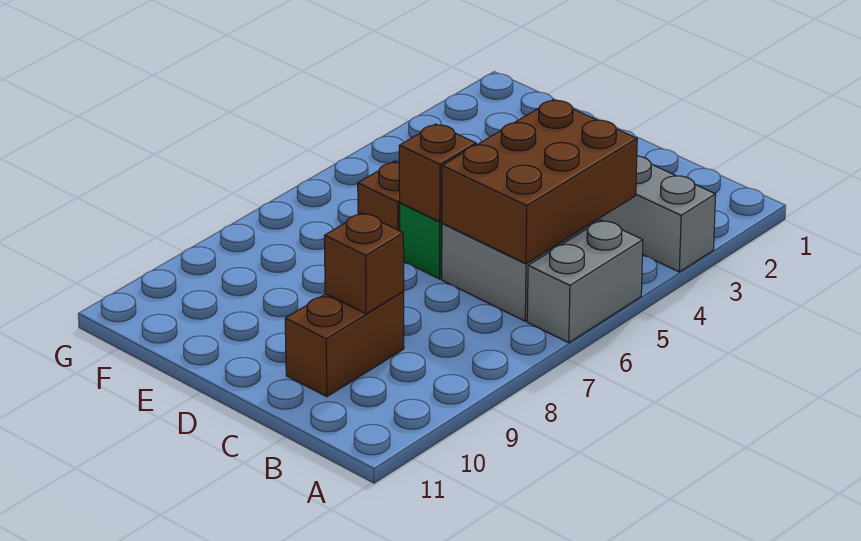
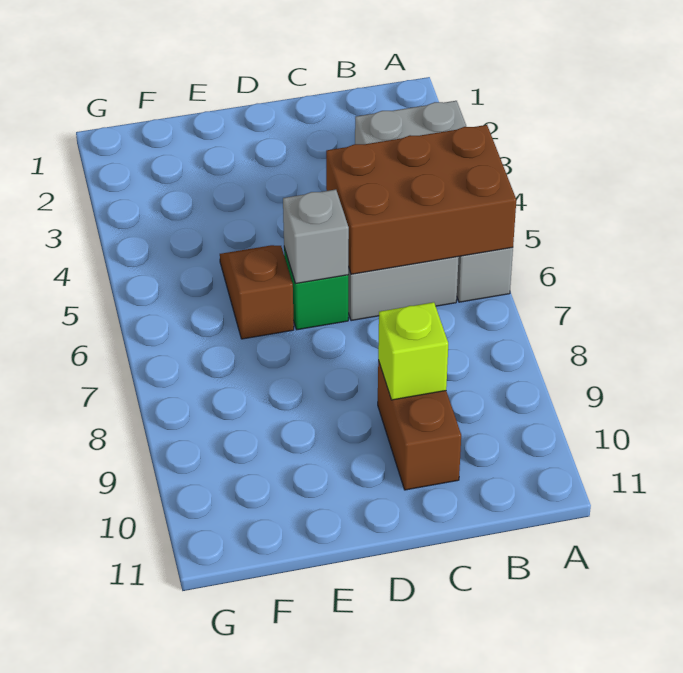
brown brick B4:C6 level 2 -> brown brick A5:C6 level 2
brown brick C9 level 2 -> lime brick C9 level 2
brown brick D6 level 2 -> grey brick D6 level 2

